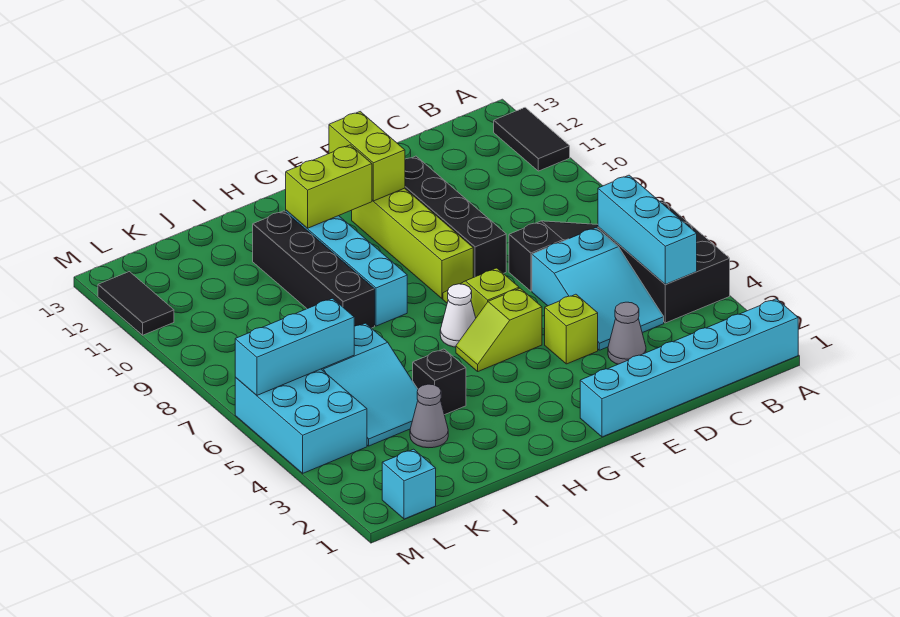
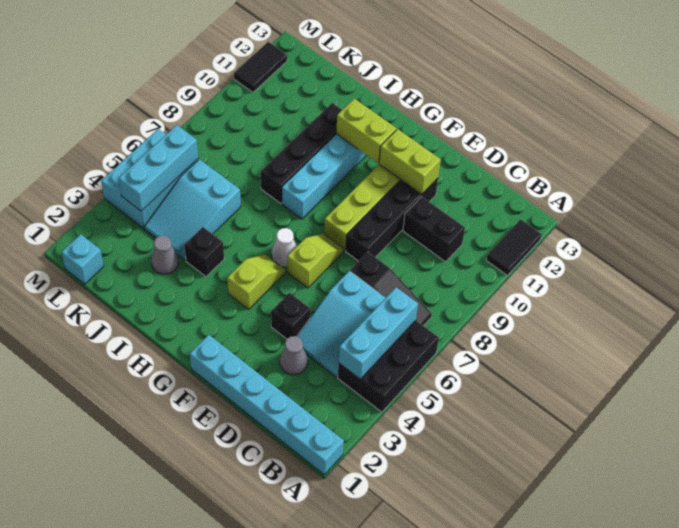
none -> black brick C10:D10 level 1
lime brick E4 level 1 -> black brick E4 level 1
lime slope F5:G5 level 1 top F -> lime slope G4:G5 level 1 top 4
lime brick F11:F12 level 2 -> lime brick E11:F11 level 2
cyan brick K6:M6 level 2 -> cyan brick L4:L6 level 2

